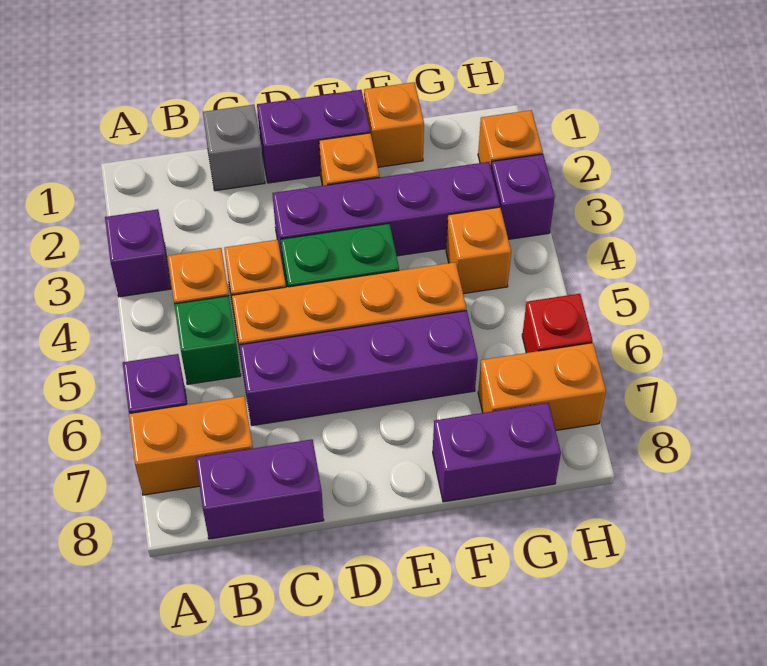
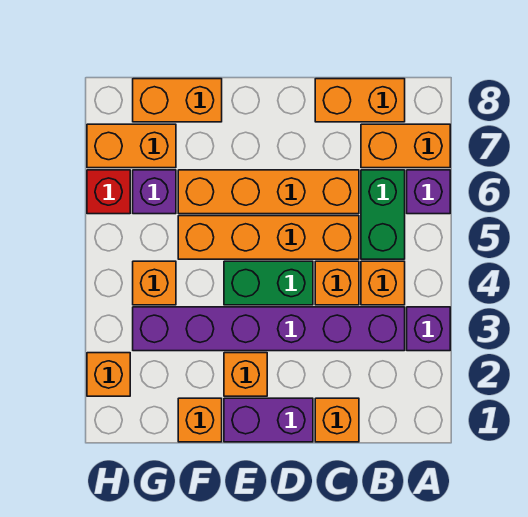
green brick B5 level 1 -> green brick B5:B6 level 1
purple brick B8:C8 level 1 -> orange brick B8:C8 level 1
grey brick C1 level 1 -> orange brick C1 level 1
purple brick C6:F6 level 1 -> orange brick C6:F6 level 1
purple brick D3:G3 level 1 -> purple brick B3:G3 level 1
purple brick F8:G8 level 1 -> orange brick F8:G8 level 1
purple brick H3 level 1 -> purple brick G6 level 1

